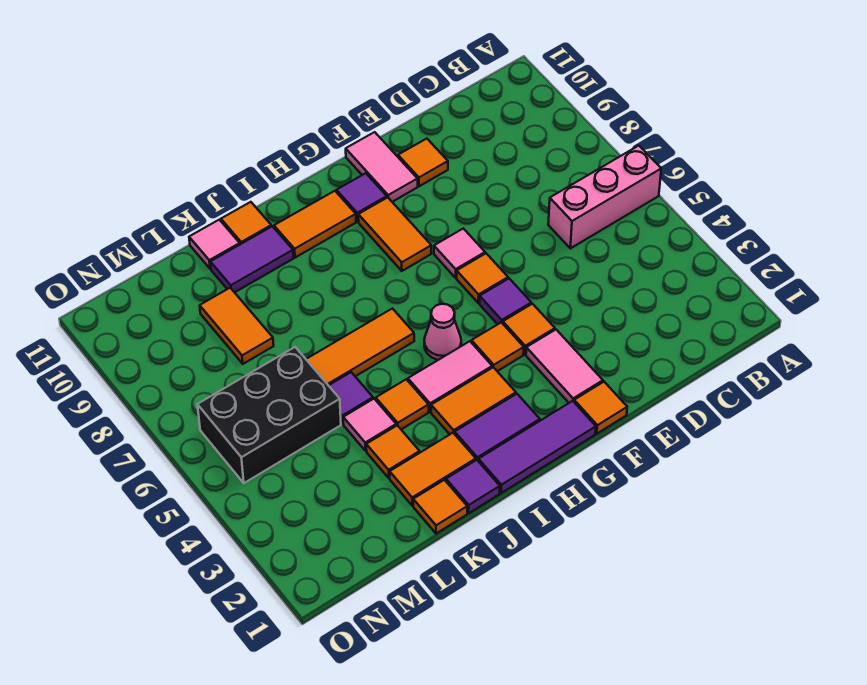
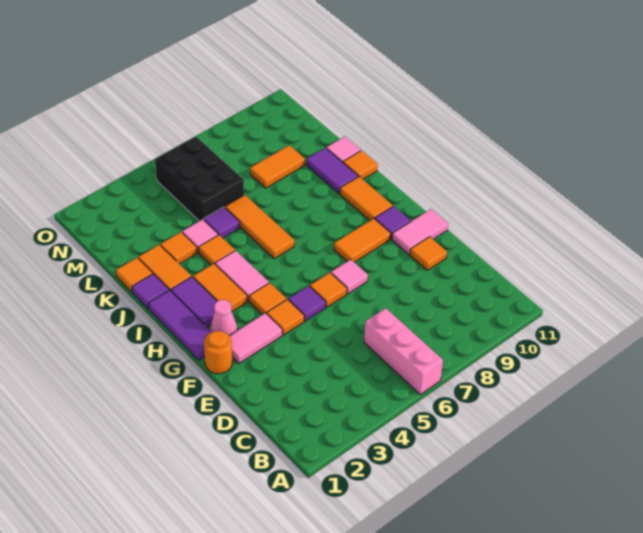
orange tile F1 level 1 -> orange round brick F1 level 1
pink cone H5 level 1 -> pink cone G2 level 1

